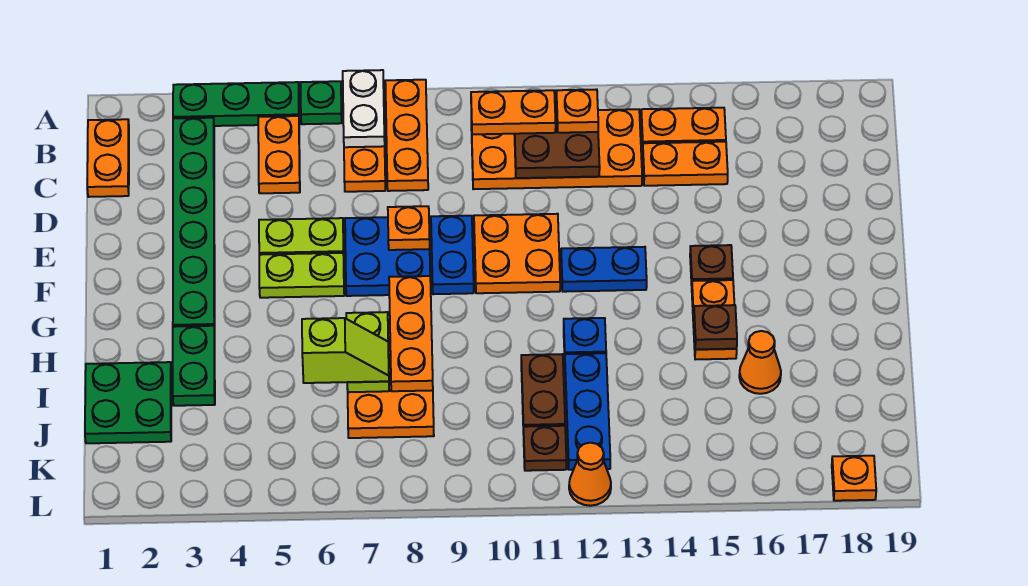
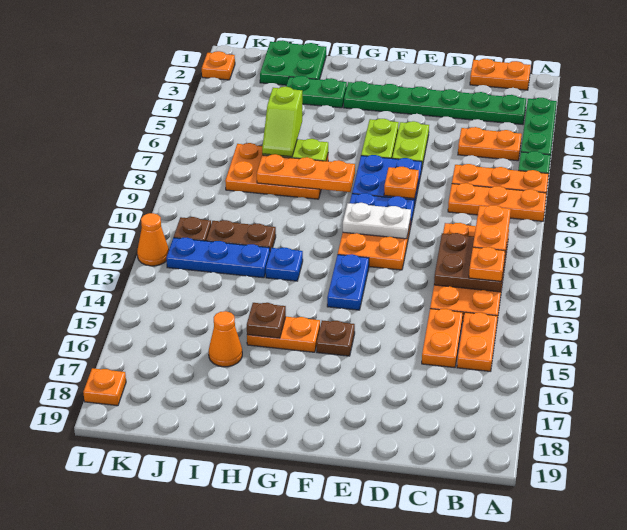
white plate A7:B7 level 2 -> white plate E10:F10 level 2
none -> orange plate L2 level 1

